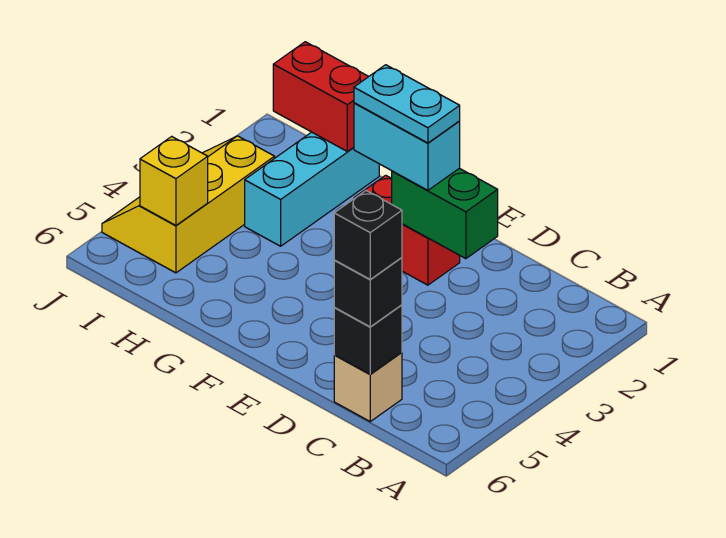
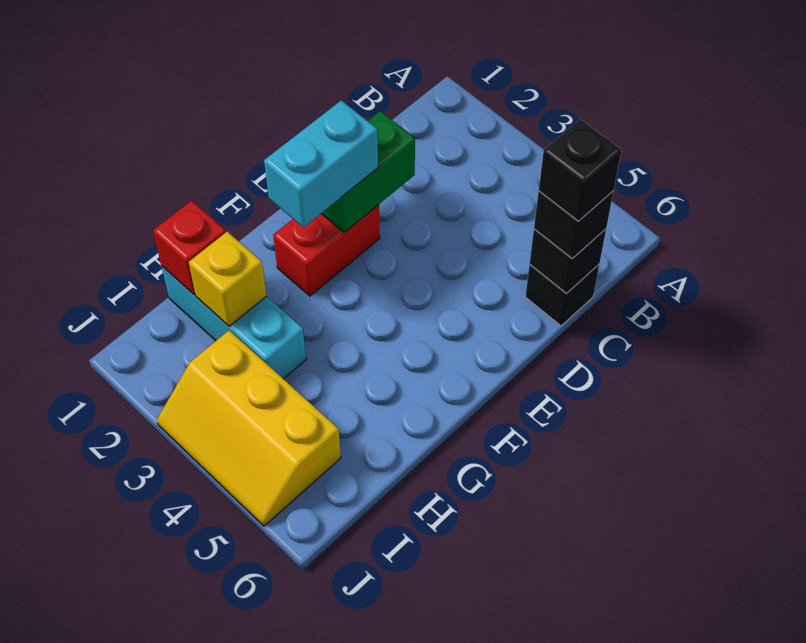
tan brick C6 level 1 -> black brick C6 level 1
cyan plate E2:F2 level 4 -> none
red brick H1:I1 level 2 -> red brick H1 level 2
yellow brick I5 level 2 -> yellow brick H2 level 2

